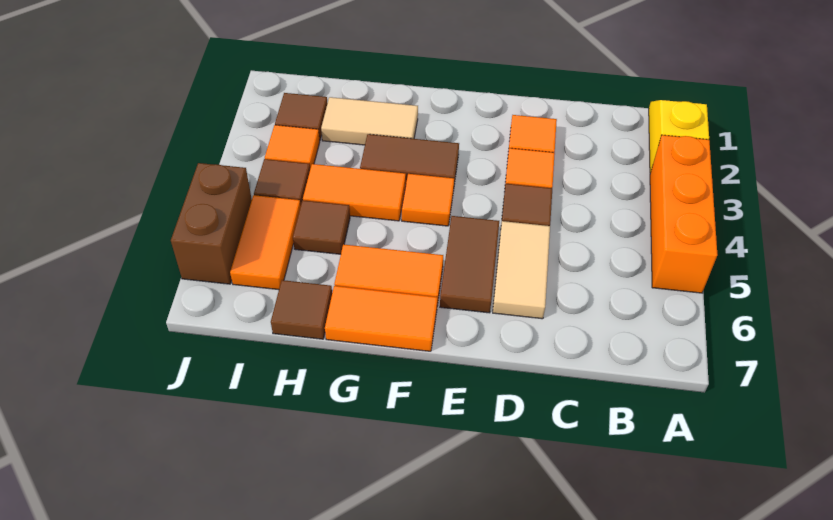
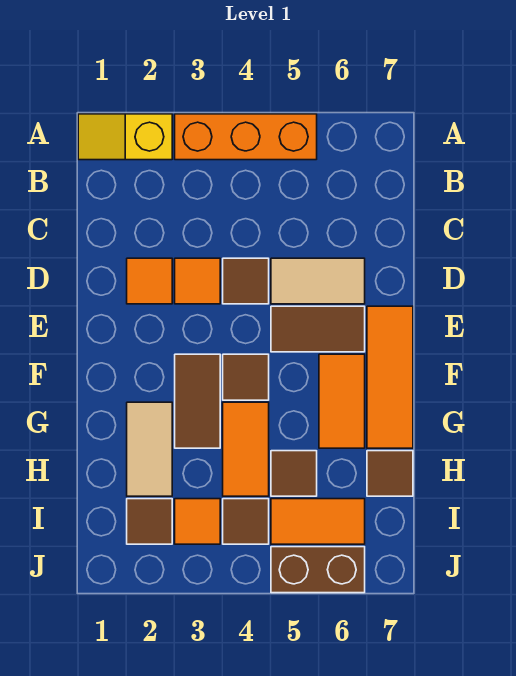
orange tile F4 level 1 -> brown tile F4 level 1
orange tile F7:G7 level 1 -> orange tile E7:G7 level 1

